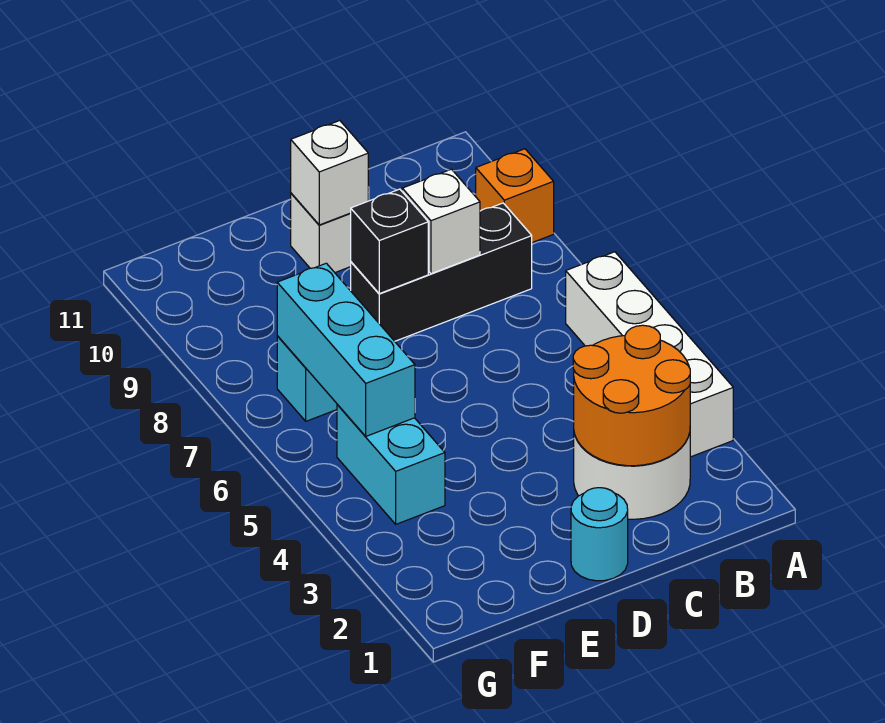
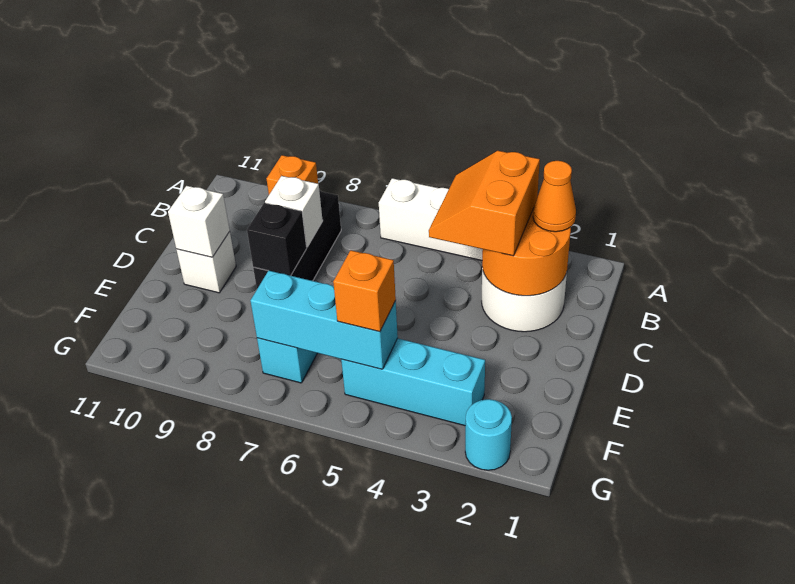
none -> orange cone B2 level 3
none -> orange slope B3:C4 level 3 top 3
cyan round brick D1 level 1 -> cyan round brick G2 level 1
cyan brick F4:F5 level 1 -> cyan brick F3:F5 level 1
none -> orange brick F5 level 3

